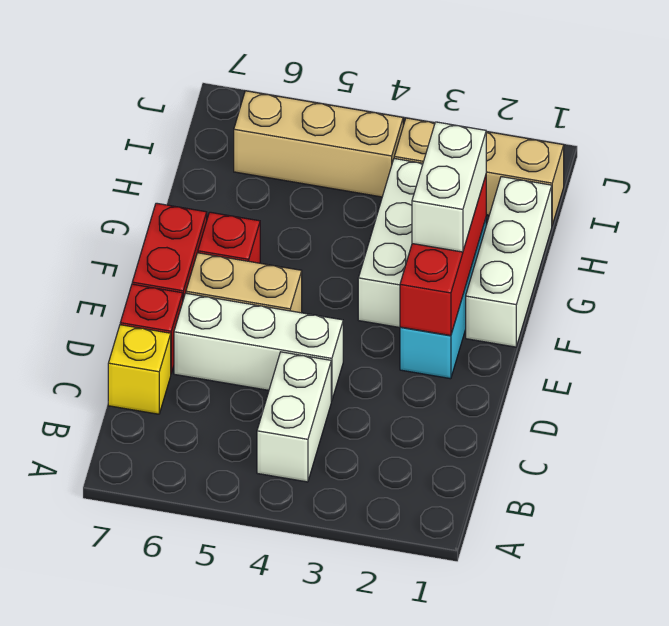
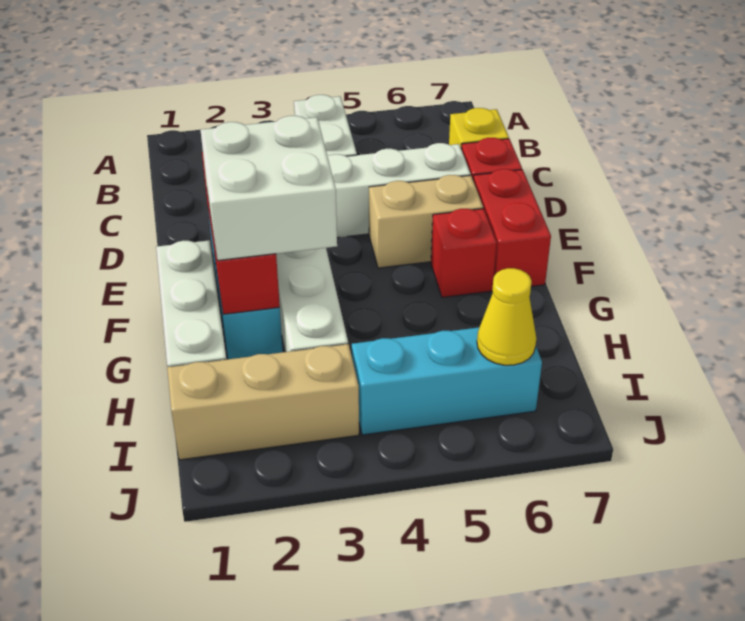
white brick F2:G2 level 3 -> white brick F2:G3 level 3
tan brick I4:I6 level 1 -> cyan brick I4:I6 level 1
none -> yellow cone I6 level 2

